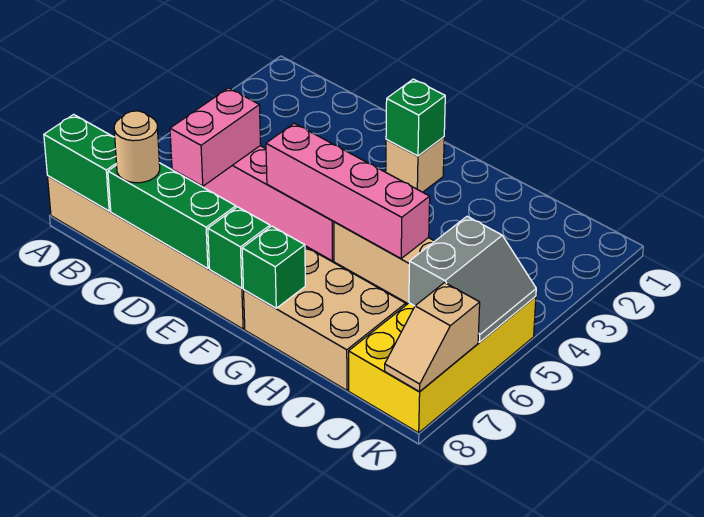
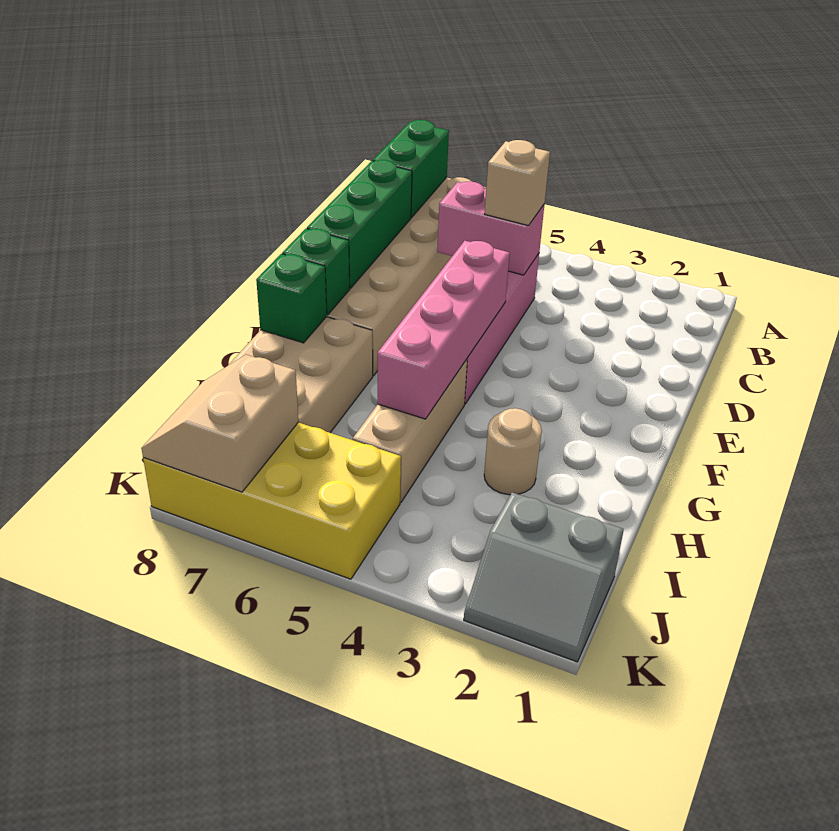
tan round brick C8 level 3 -> tan round brick H3 level 1
tan brick F2 level 1 -> tan brick C5 level 3
green brick F2 level 2 -> none
grey slope J5:K6 level 2 top J -> grey slope J1:K2 level 1 top J
tan slope K7:K8 level 2 top 7 -> tan slope J7:K8 level 2 top 7

